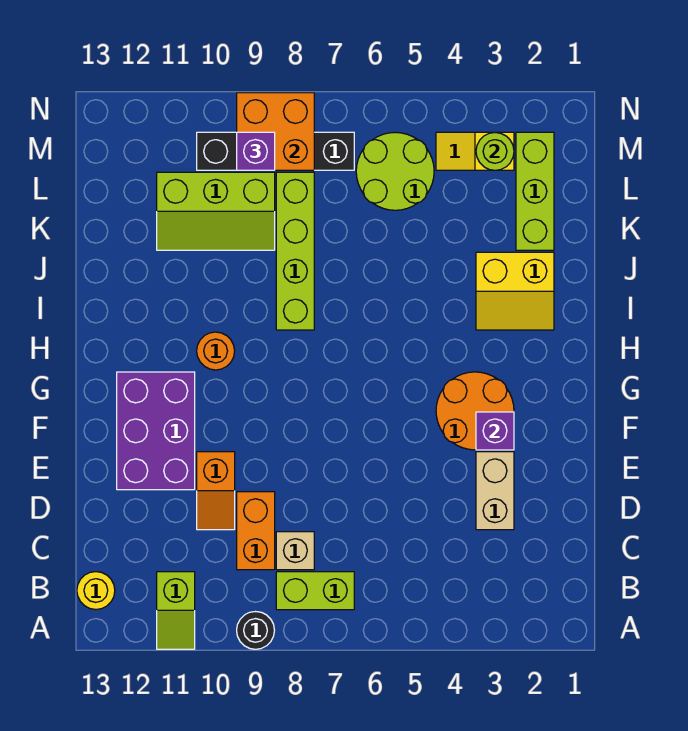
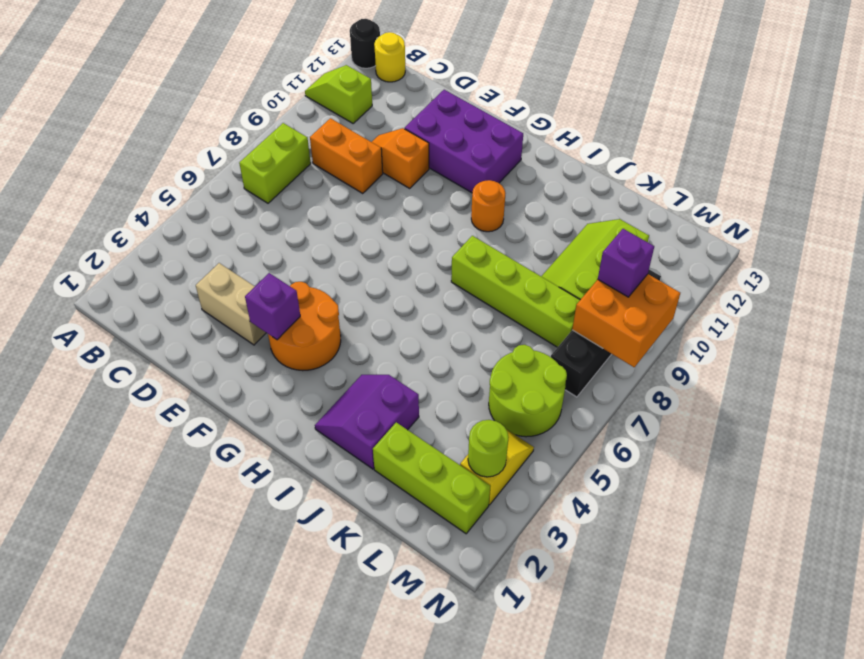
black round brick A9 level 1 -> black round brick A13 level 1
tan brick C8 level 1 -> none
yellow slope I2:J3 level 1 top J -> purple slope I2:J3 level 1 top J

